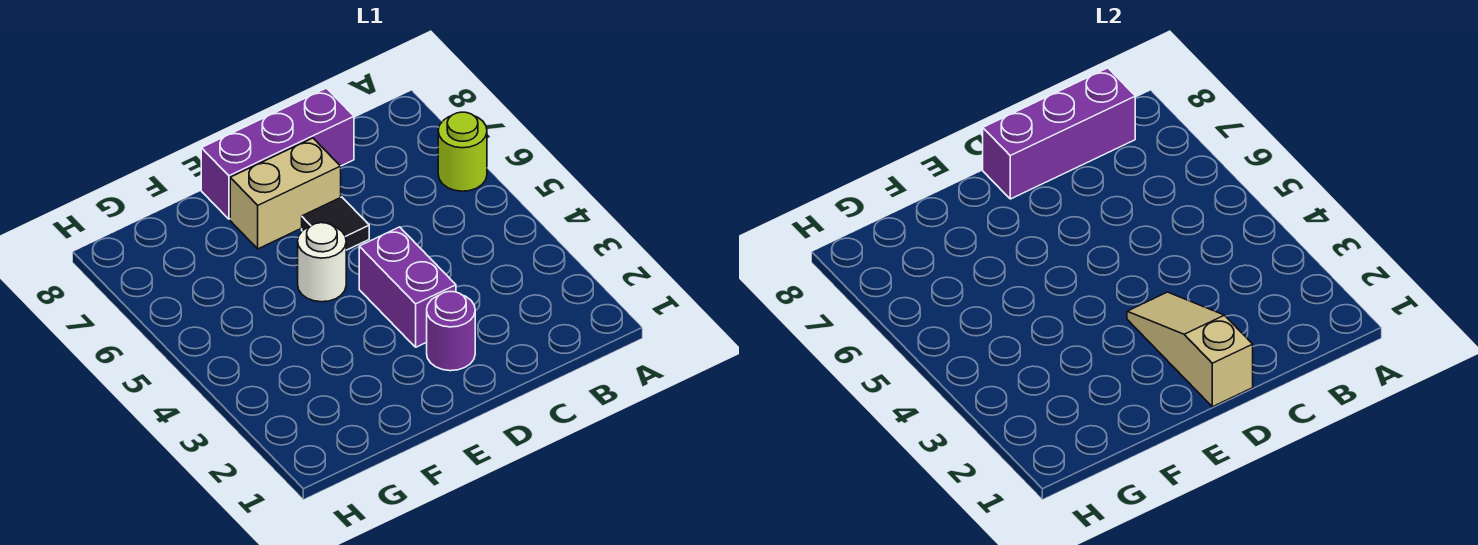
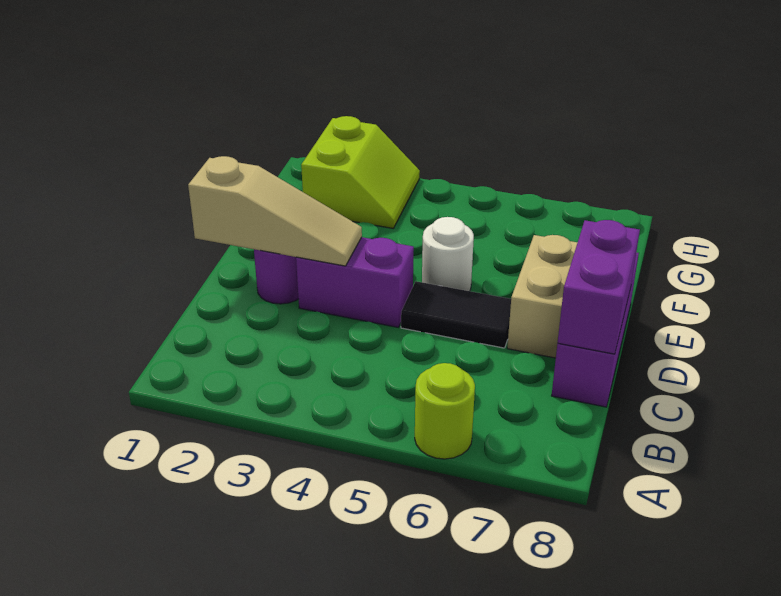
purple brick B8:D8 level 2 -> purple brick C8:D8 level 2
black tile D6 level 1 -> black tile D5:D6 level 1
none -> lime slope G2:H3 level 1 top 2

